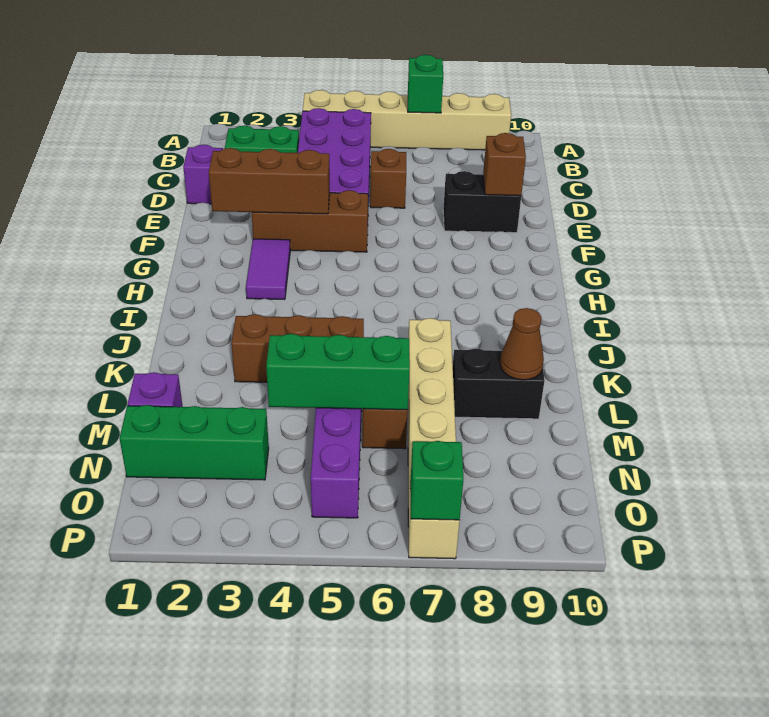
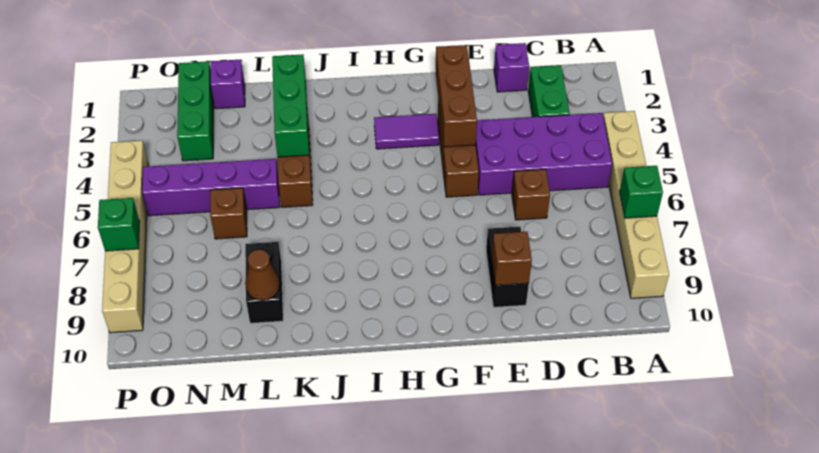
tan brick K7:P7 level 1 -> tan brick P4:P9 level 1
green brick M4:M6 level 2 -> green brick K2:K4 level 2

